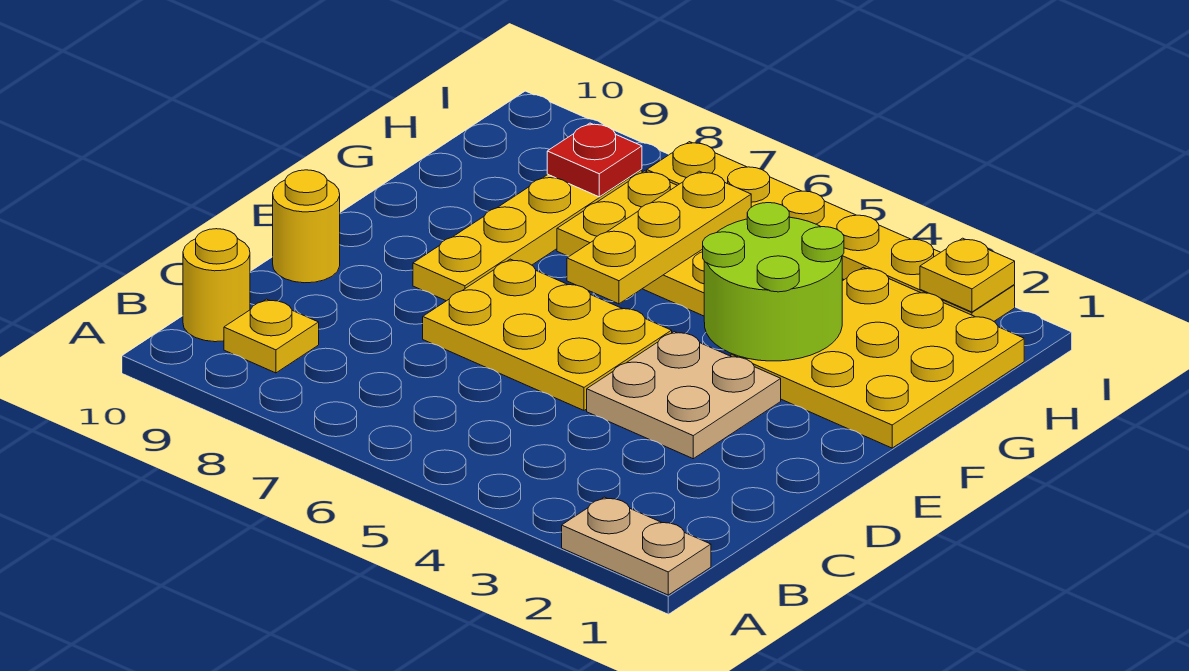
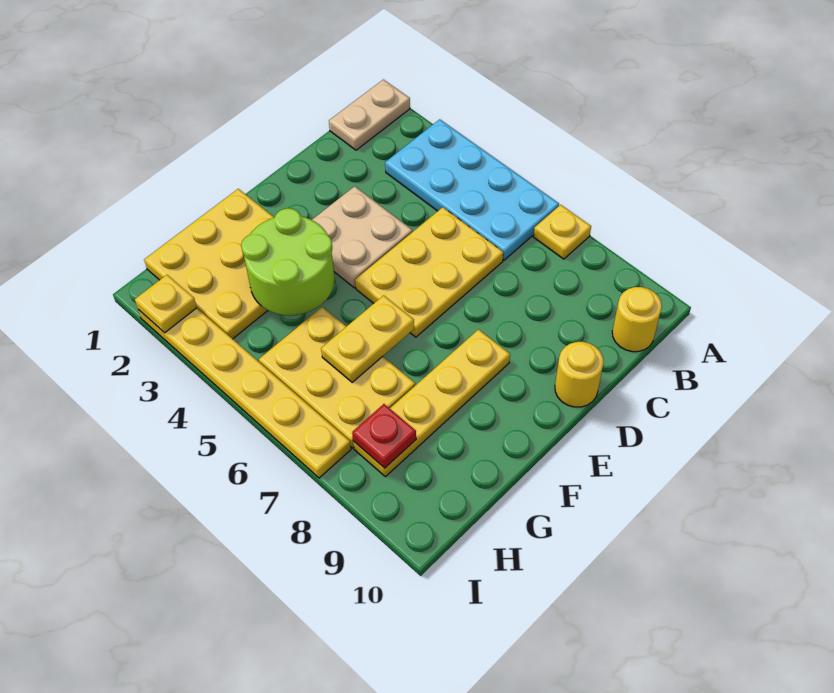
tan plate A1:A2 level 1 -> tan plate A1:B1 level 1
none -> cyan plate A3:B6 level 1
yellow plate B9 level 1 -> yellow plate A7 level 1
yellow plate D5:E7 level 1 -> yellow plate C5:E6 level 1
yellow plate F6:H6 level 2 -> yellow plate F6:G6 level 2

